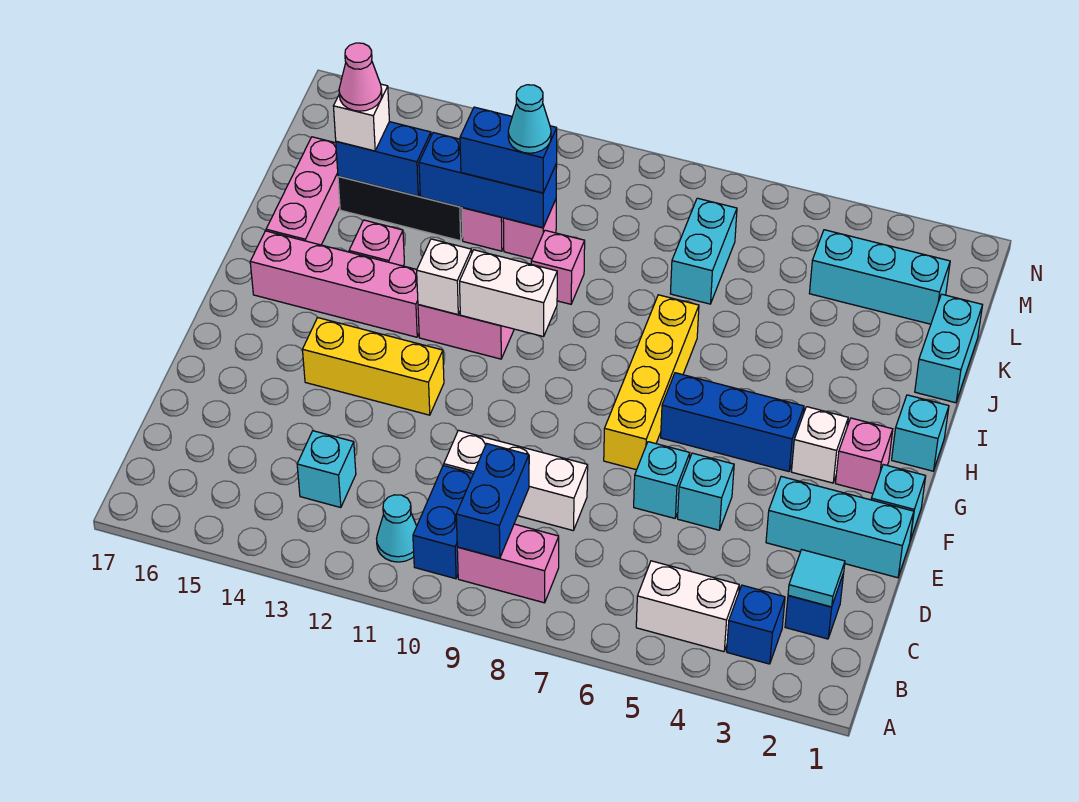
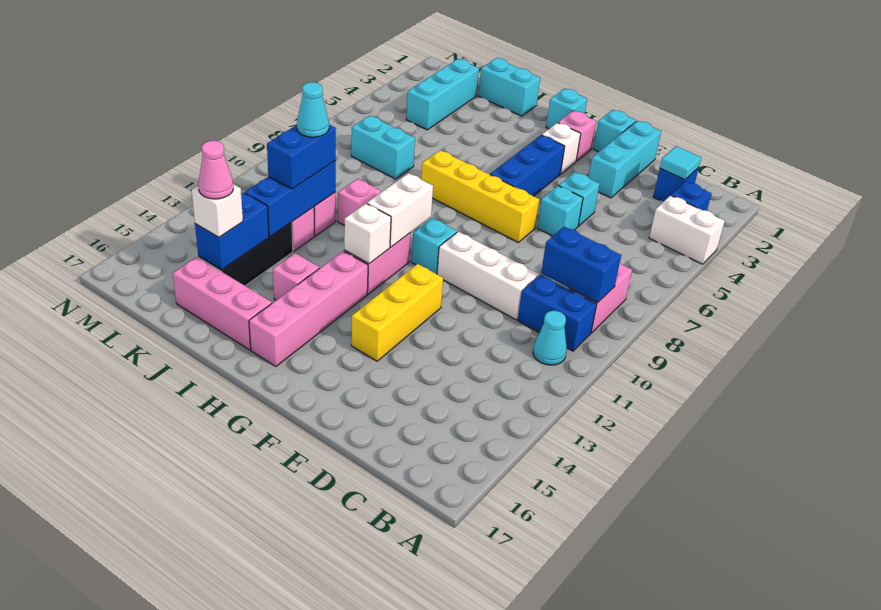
white brick B4:B5 level 1 -> white brick A4:B4 level 1
cyan brick C13 level 1 -> cyan brick G10 level 1
white brick D8:D10 level 1 -> white brick D10:F10 level 1

